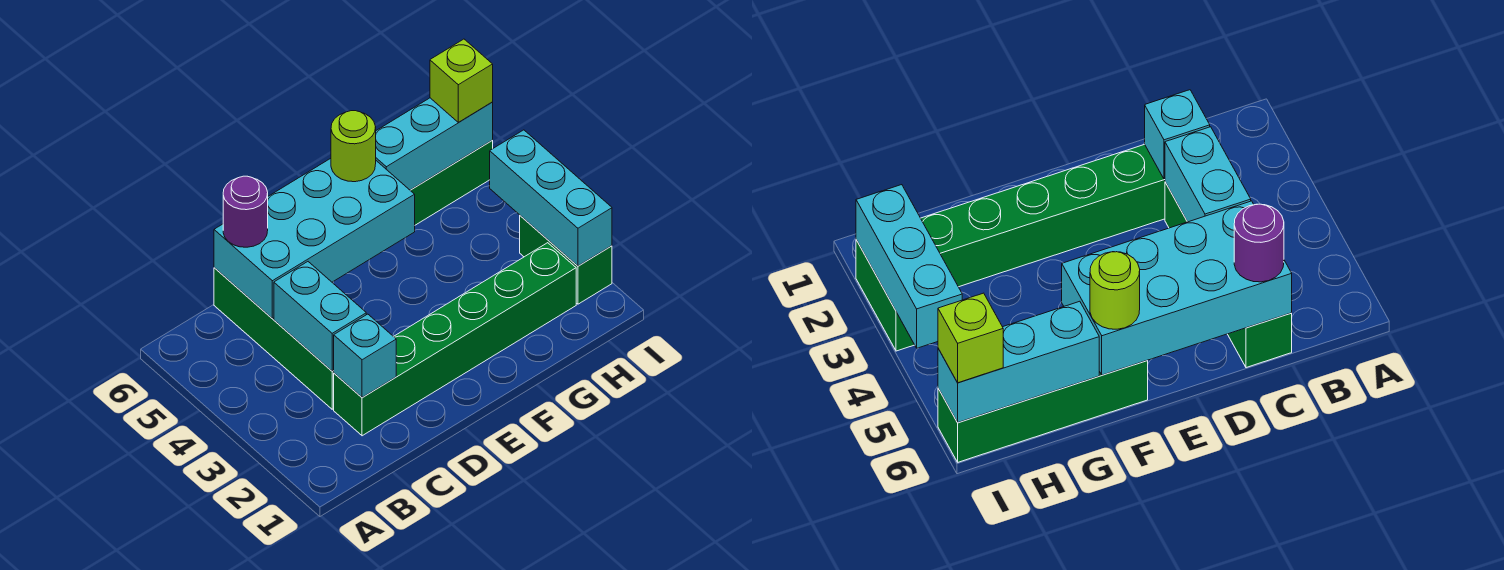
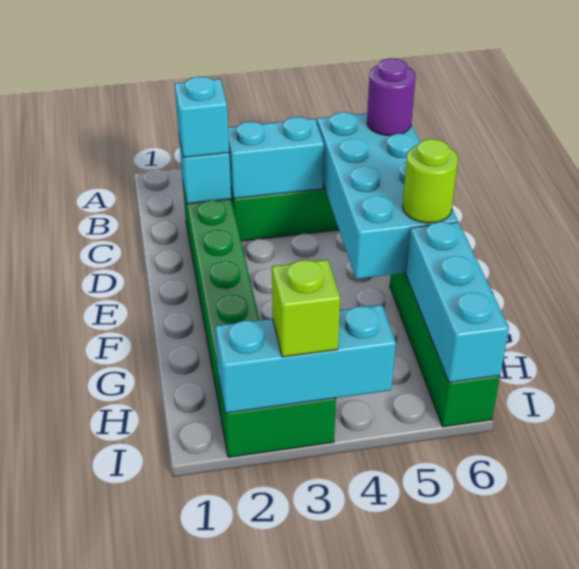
none -> cyan brick C2 level 3
lime brick I6 level 3 -> lime brick I3 level 3

